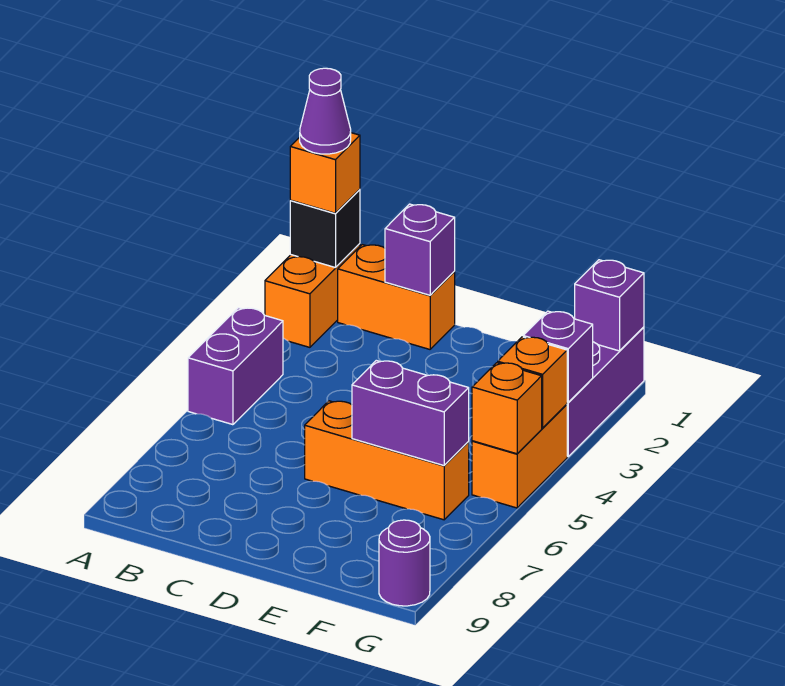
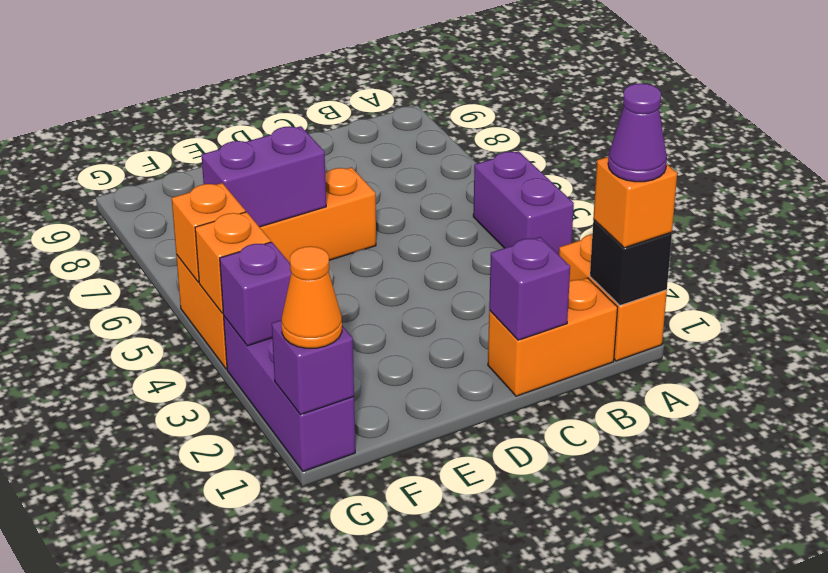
none -> orange cone G1 level 3
purple round brick G9 level 1 -> none

